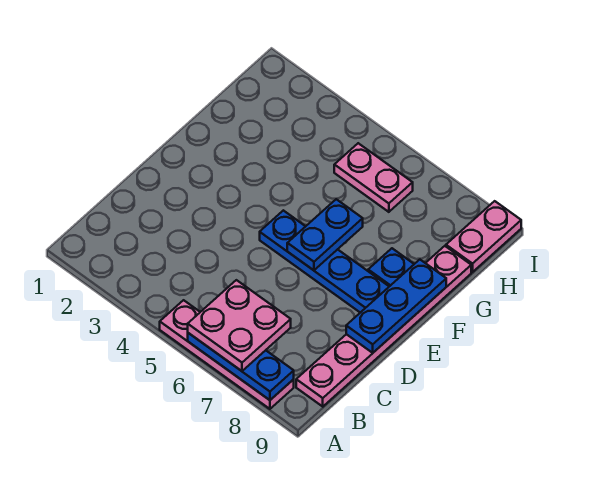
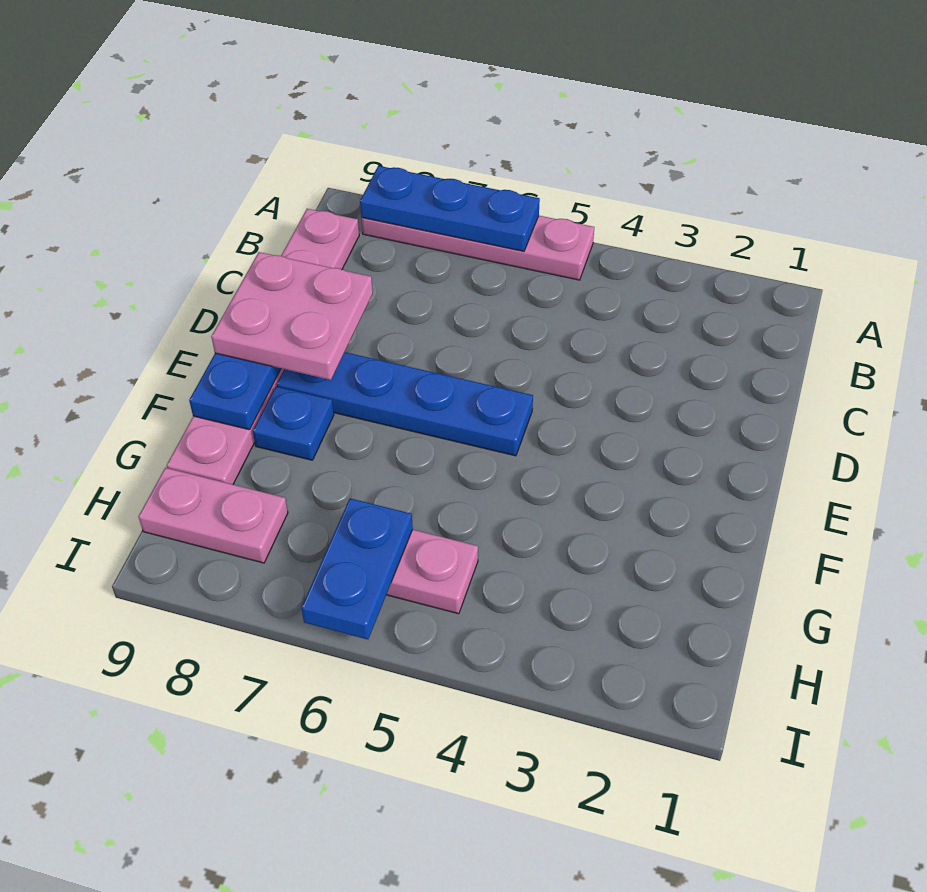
pink plate A6:B7 level 3 -> pink plate D8:E9 level 3
blue plate E6:F6 level 2 -> blue plate H6:I6 level 2
pink plate H9:I9 level 1 -> pink plate H8:H9 level 1

